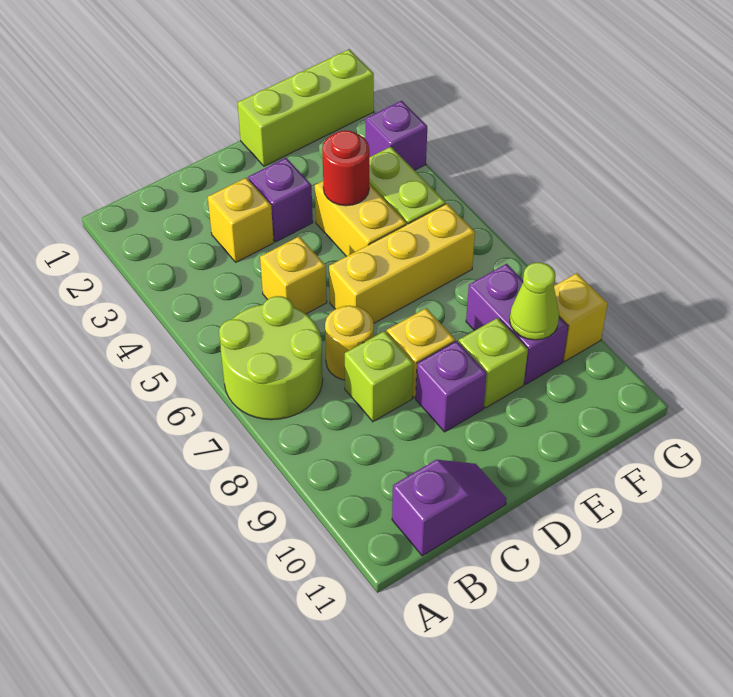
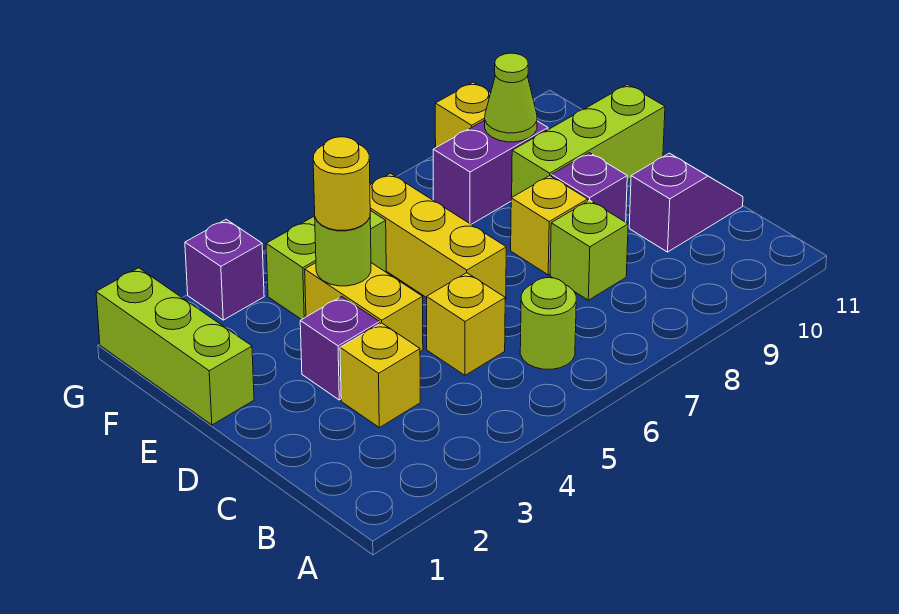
lime round brick A6:B7 level 1 -> lime round brick B6 level 1
purple slope B11:C11 level 1 top B -> purple slope C10:C11 level 1 top 10
yellow round brick C7 level 1 -> yellow round brick E4 level 3
yellow brick E4:E5 level 1 -> yellow brick D4:E4 level 1
red round brick E4 level 2 -> lime round brick E4 level 2
lime brick E9 level 1 -> lime brick E9:E11 level 1

